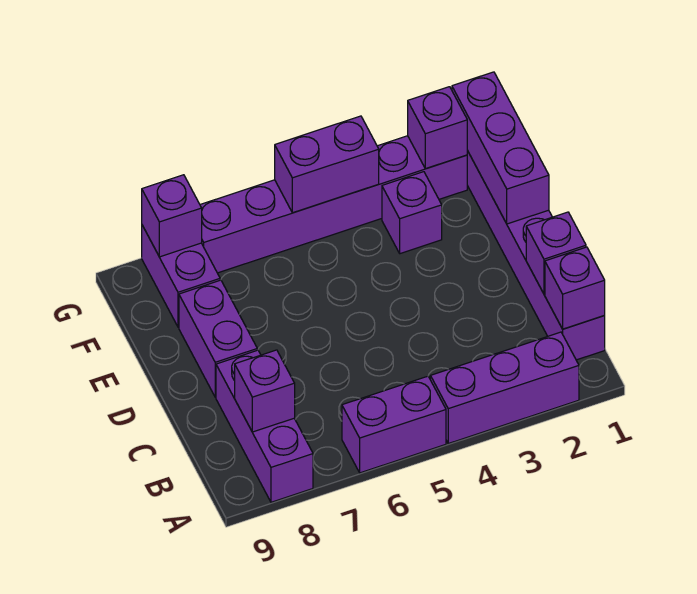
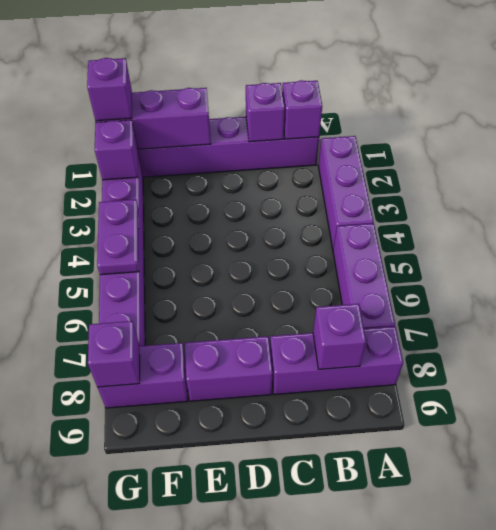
purple brick A5:A6 level 1 -> purple brick A5:A7 level 1
purple brick F3 level 1 -> purple brick G1 level 3
purple brick G4:G5 level 2 -> purple plate G4:G5 level 2

